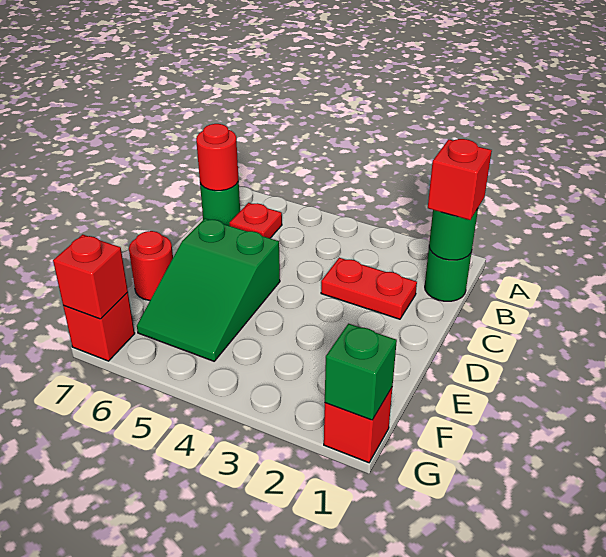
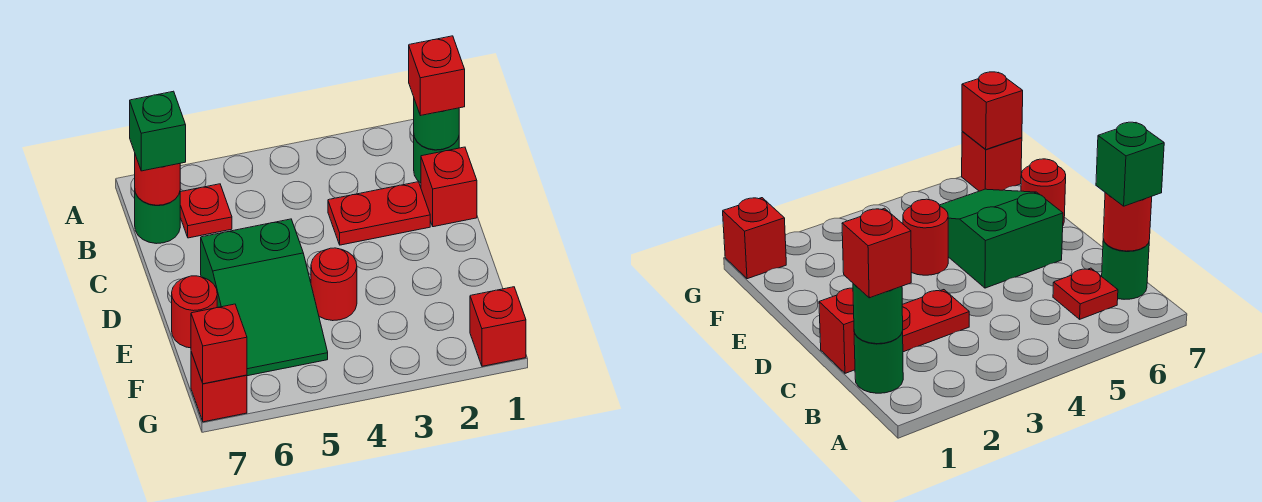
none -> red brick C1 level 1
none -> red round brick E4 level 1
green brick G1 level 2 -> green brick B7 level 3

